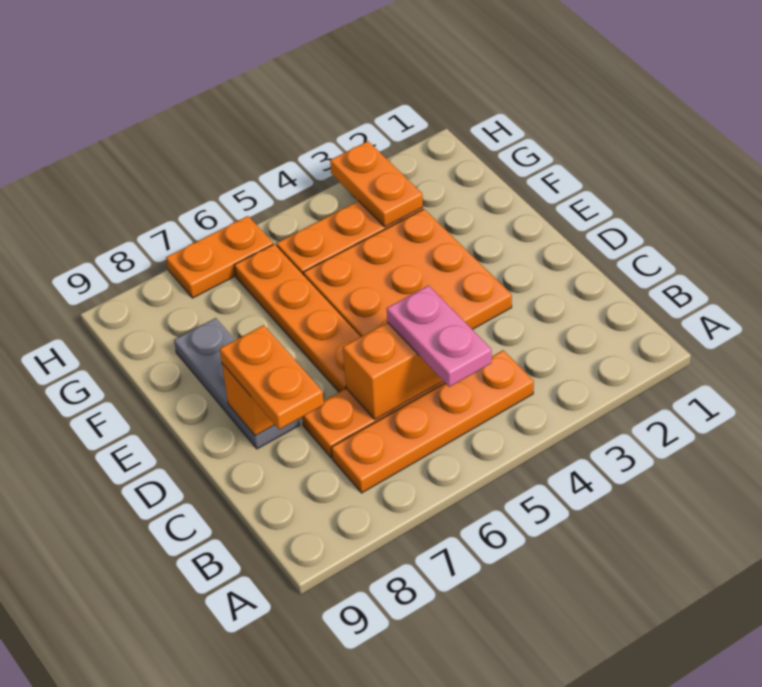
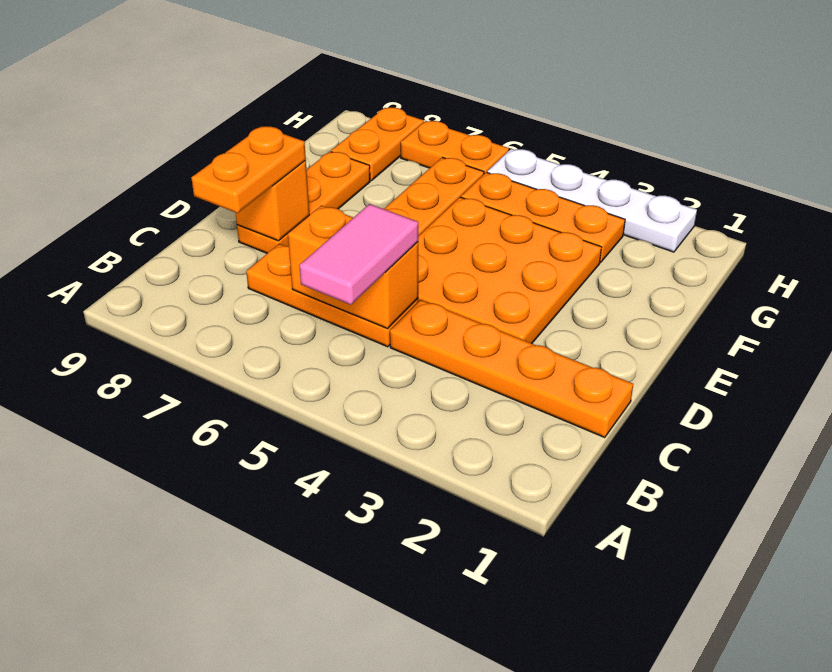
orange plate B4:B7 level 1 -> orange plate C1:C4 level 1
pink plate B5:C5 level 3 -> pink tile B5:C5 level 3
grey plate D8:F8 level 1 -> orange plate D8:F8 level 1
orange plate G3:H3 level 2 -> orange plate G8:H8 level 1
none -> white plate H2:H5 level 1

